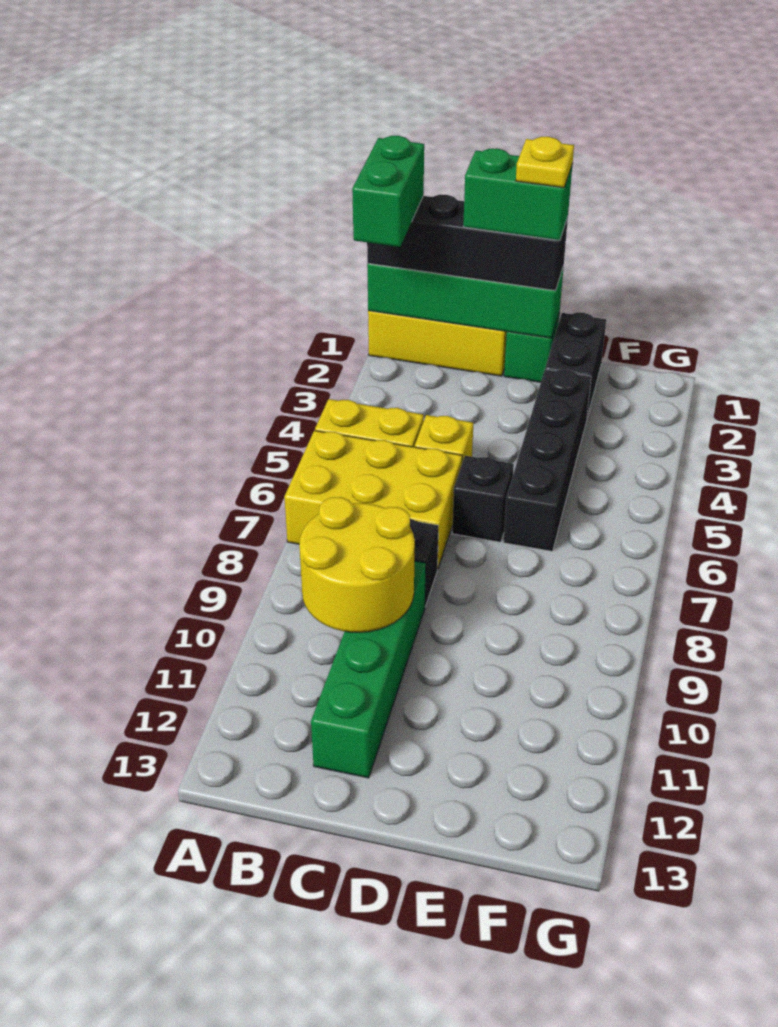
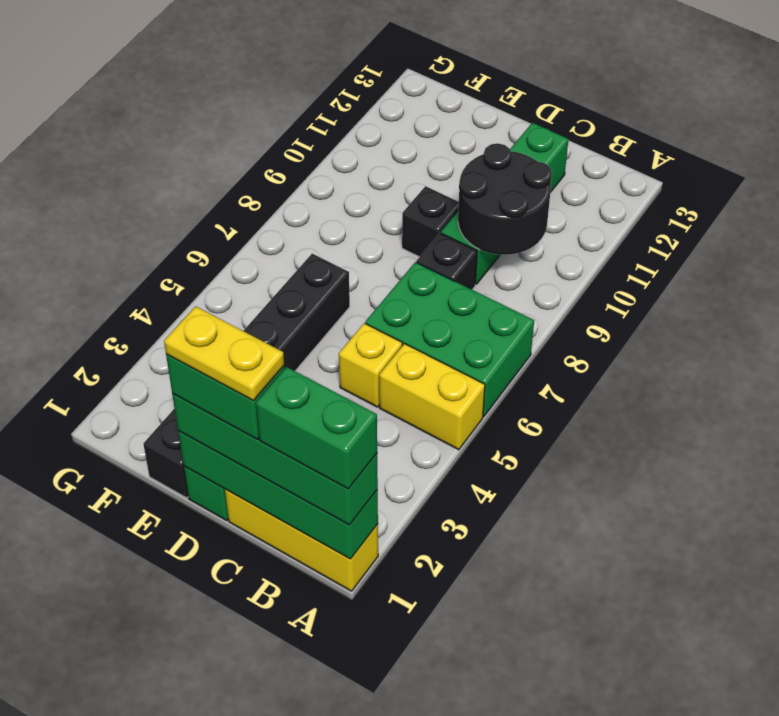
black brick A1:D1 level 3 -> green brick A1:D1 level 3
green brick A1:A2 level 4 -> green brick A1:B1 level 4
yellow brick A6:C7 level 1 -> green brick A6:C7 level 1
yellow round brick B9:C10 level 2 -> black round brick B9:C10 level 2
yellow plate D1 level 5 -> yellow plate C1:D1 level 5
black brick D6 level 1 -> black brick D9 level 1

